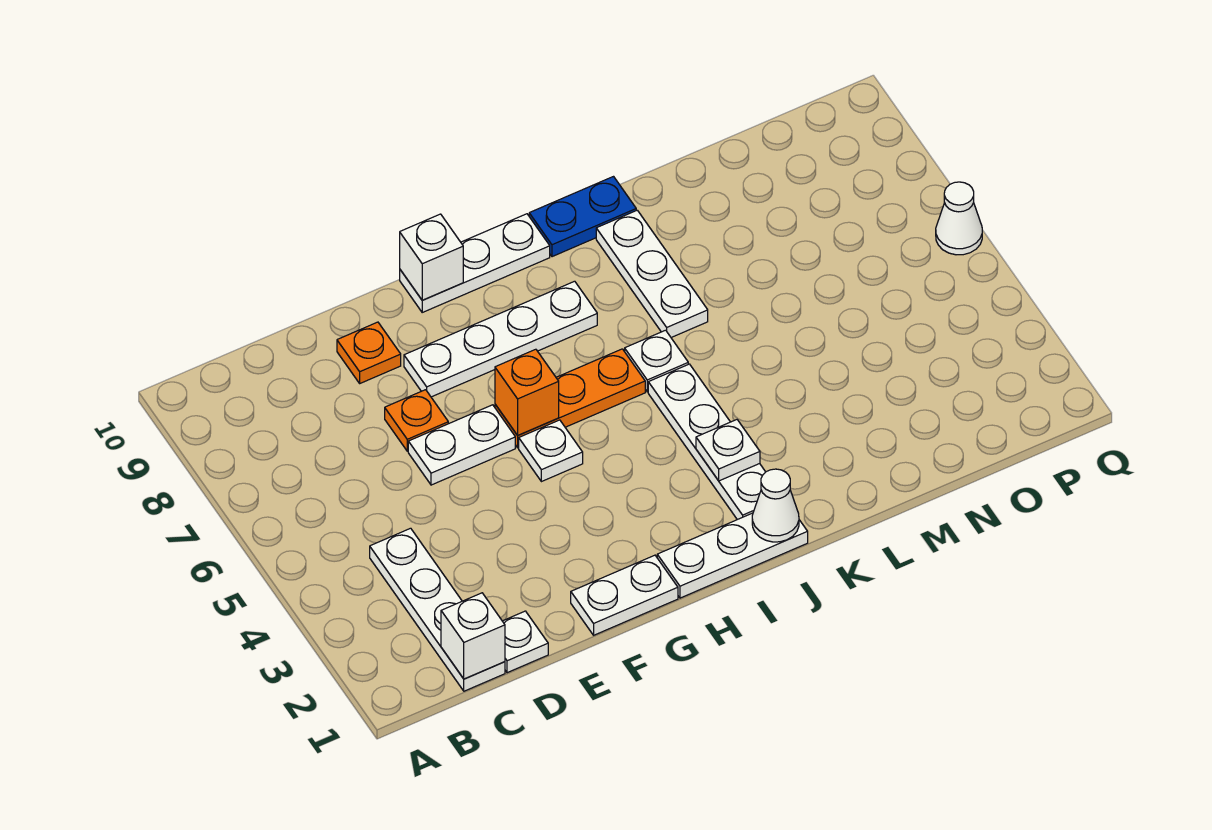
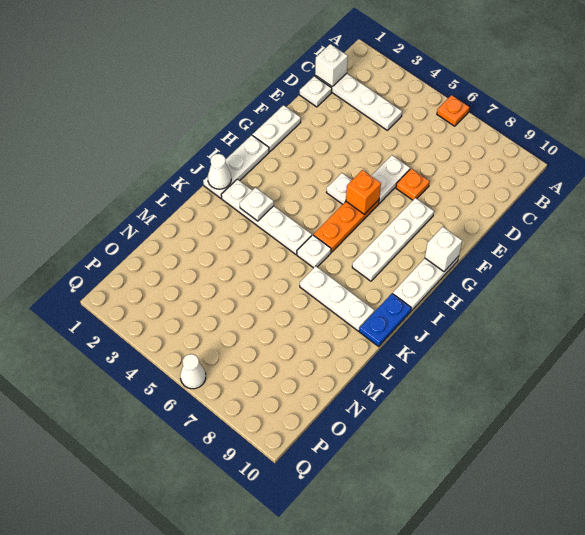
orange plate E9 level 1 -> orange plate A6 level 1

